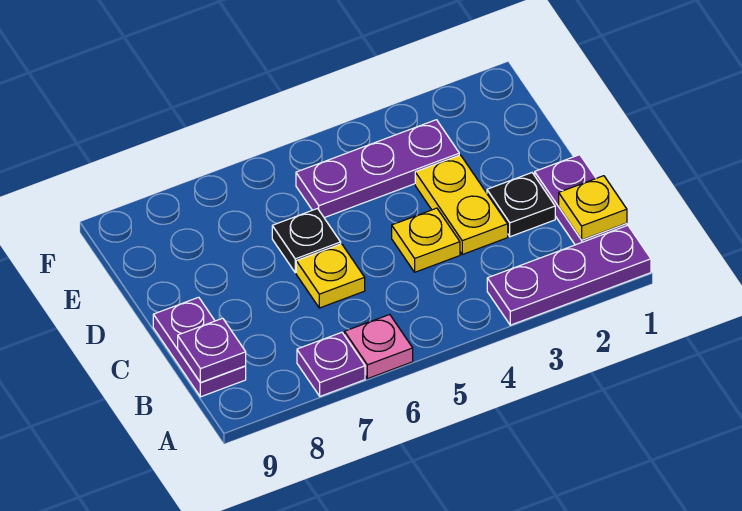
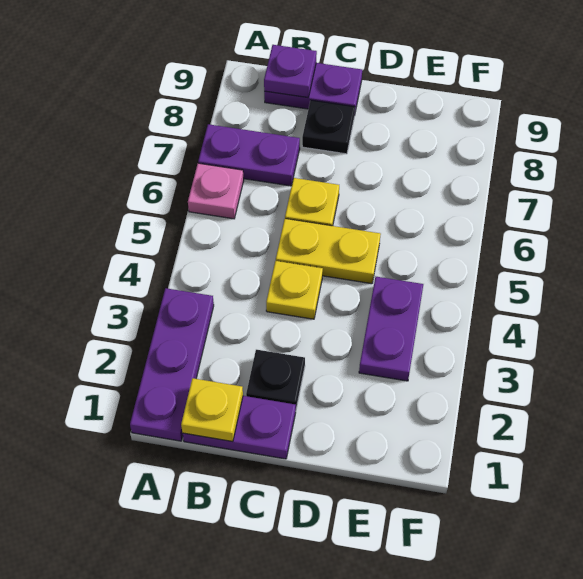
purple plate A7 level 1 -> purple plate A7:B7 level 1
yellow plate C3:D3 level 1 -> yellow plate C5:D5 level 1
black plate D6 level 1 -> black plate C8 level 1
purple plate E3:E5 level 1 -> purple plate E3:E4 level 1

